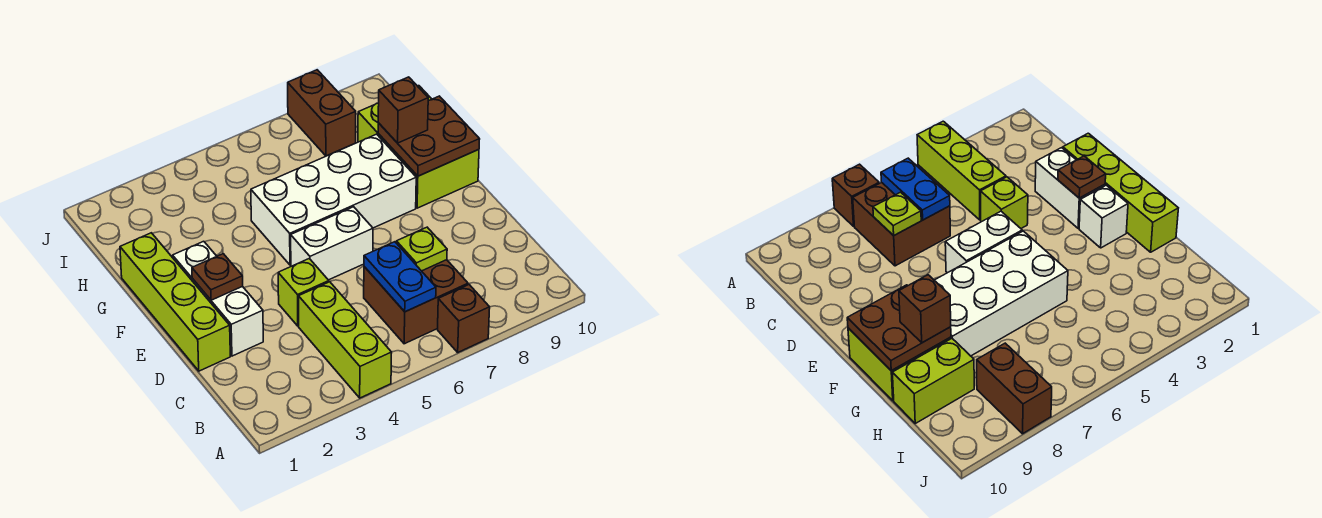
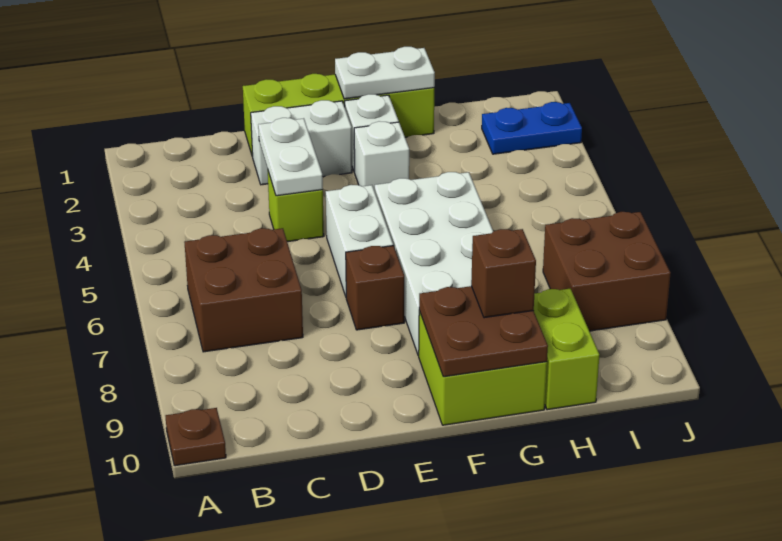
lime brick A4:C4 level 1 -> none
brown brick A7 level 1 -> brown brick E7 level 1
blue plate B6:C6 level 2 -> blue plate I2:J2 level 1
lime plate C7 level 2 -> none
none -> white plate D3:D4 level 2
brown plate E2 level 2 -> brown plate A10 level 1
none -> white plate F1:G1 level 2
none -> white brick F3 level 1
brown brick I8:J8 level 1 -> brown brick I7:J8 level 1

